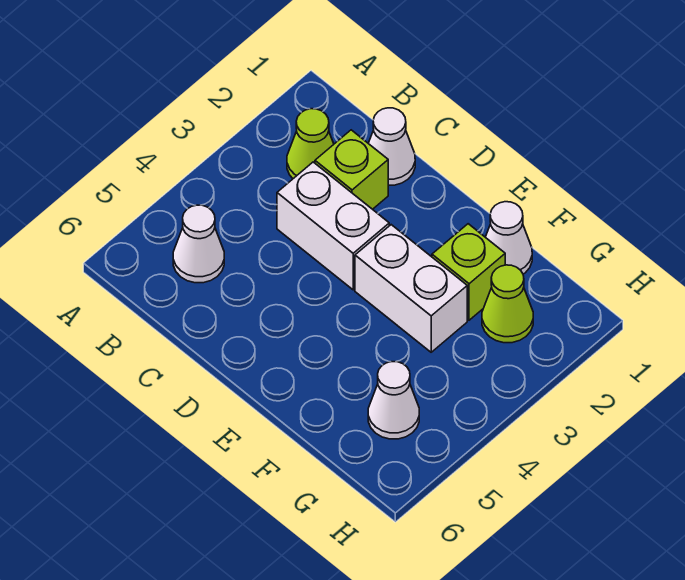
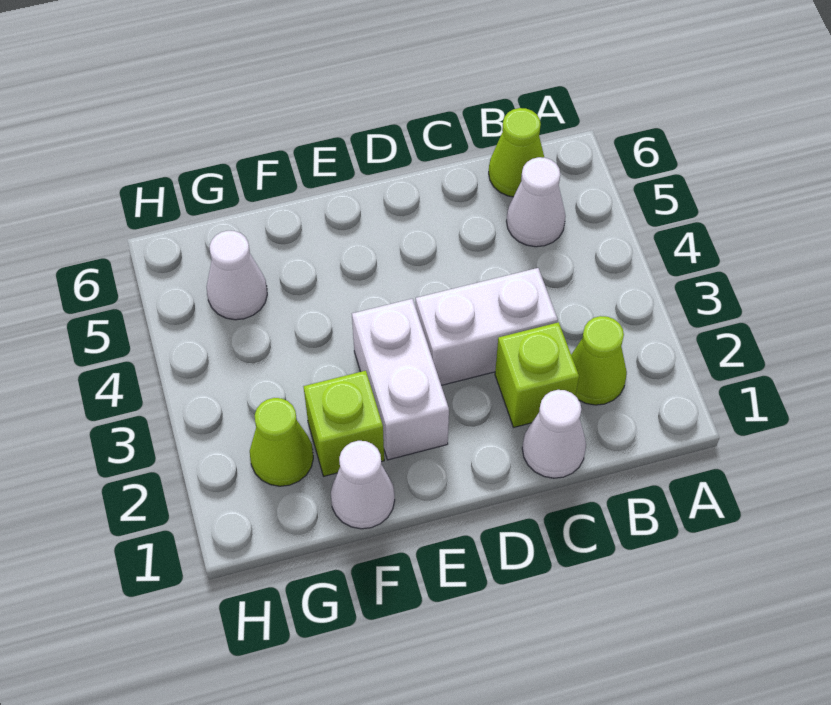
none -> lime cone B6 level 1
white brick E3:F3 level 1 -> white brick E2:E3 level 1

